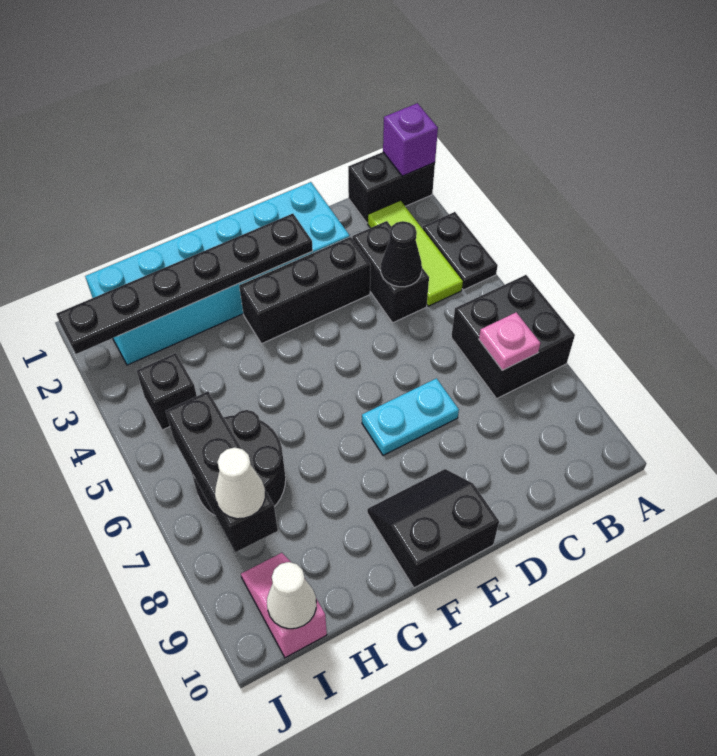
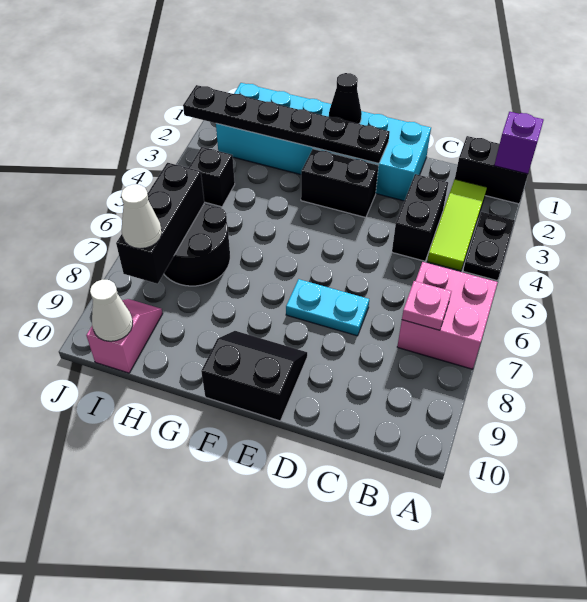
black brick A6:B7 level 1 -> pink brick A6:B7 level 1
black cone C4 level 2 -> black cone F1 level 2
black brick D3:F3 level 1 -> black brick E3:F3 level 1

